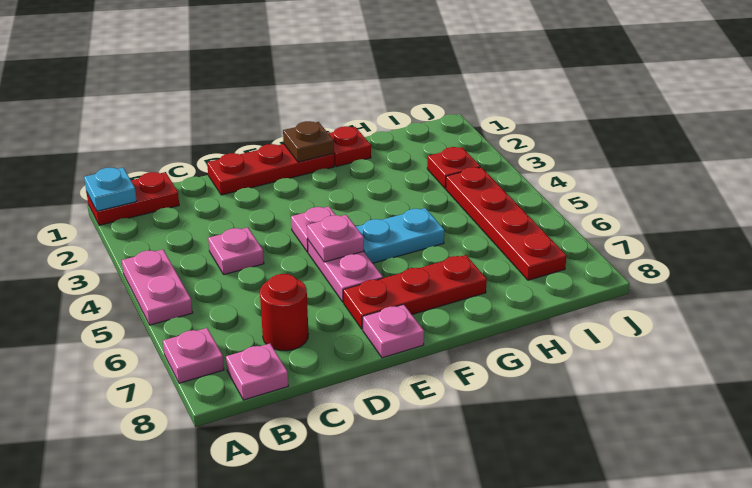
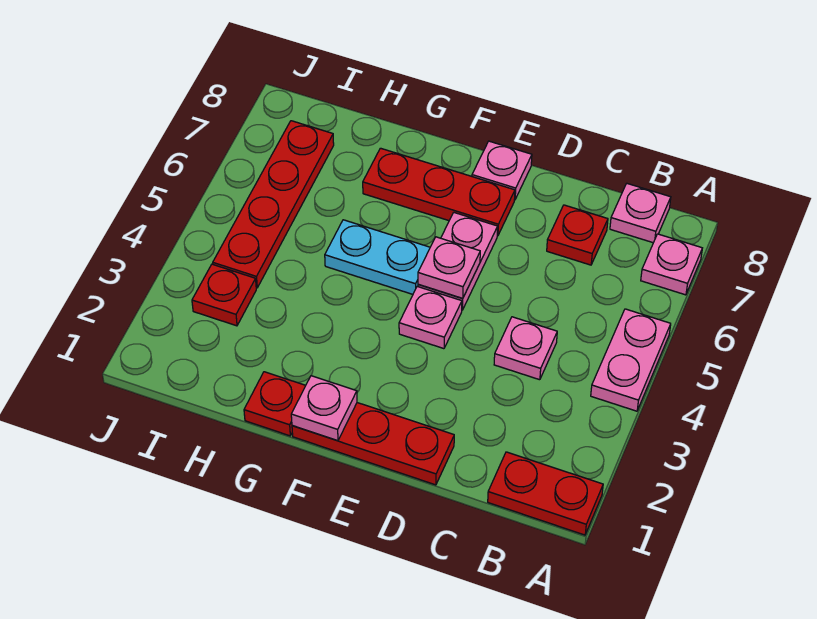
cyan plate A1 level 2 -> none
red round brick C7 level 1 -> red plate C7 level 1
brown plate F1 level 2 -> pink plate F1 level 2

